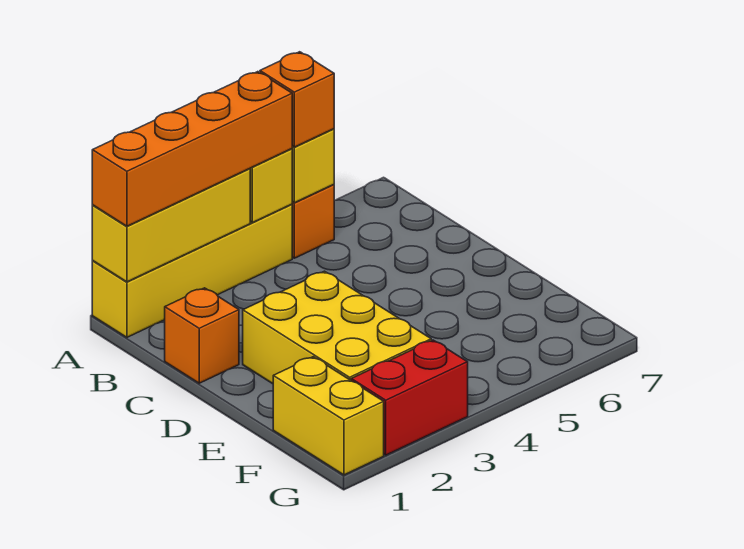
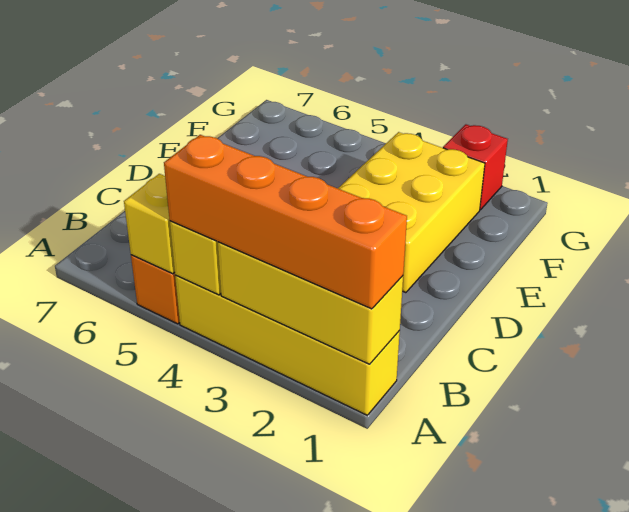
orange brick A5 level 3 -> none
orange brick C1 level 1 -> none
yellow brick F1:G1 level 1 -> none
red brick G2:G3 level 1 -> red brick G2 level 1

